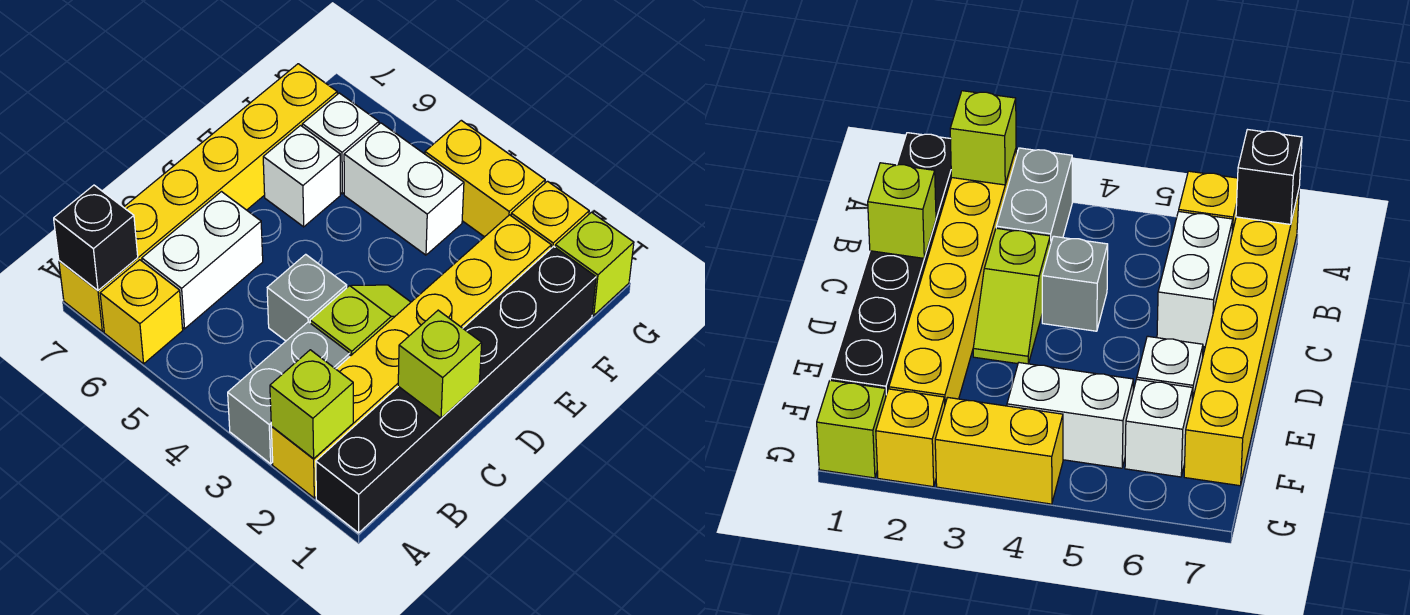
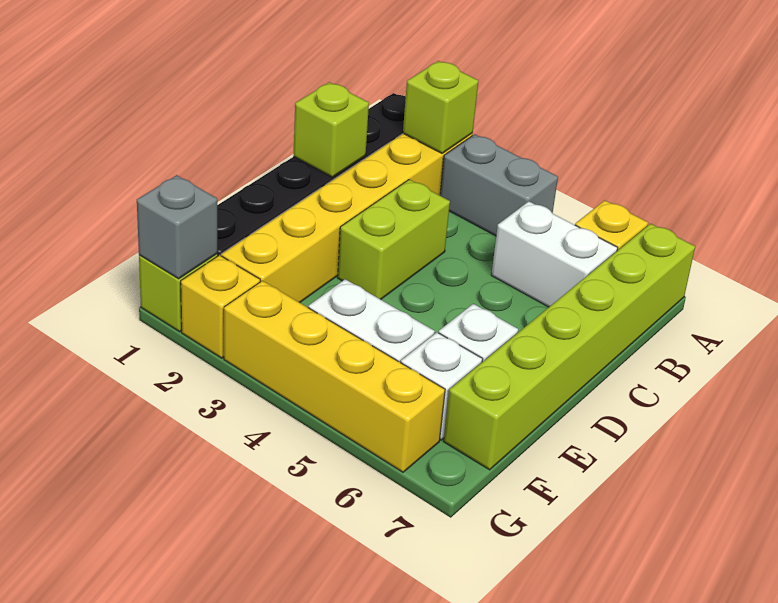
grey brick A3:B3 level 1 -> grey brick A3:A4 level 1
yellow brick A7:F7 level 1 -> lime brick A7:F7 level 1
black brick A7 level 2 -> none
white brick B6:C6 level 1 -> white brick B5:B6 level 1
lime slope C3:D3 level 1 top C -> lime brick C3:D3 level 1
grey brick C4 level 1 -> grey brick G1 level 2
yellow brick G3:G4 level 1 -> yellow brick G3:G6 level 1

